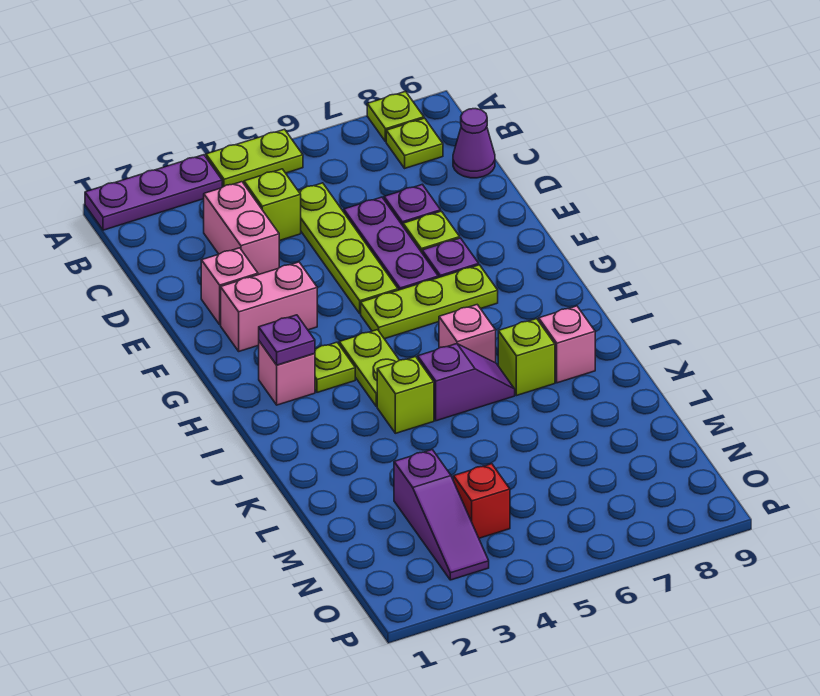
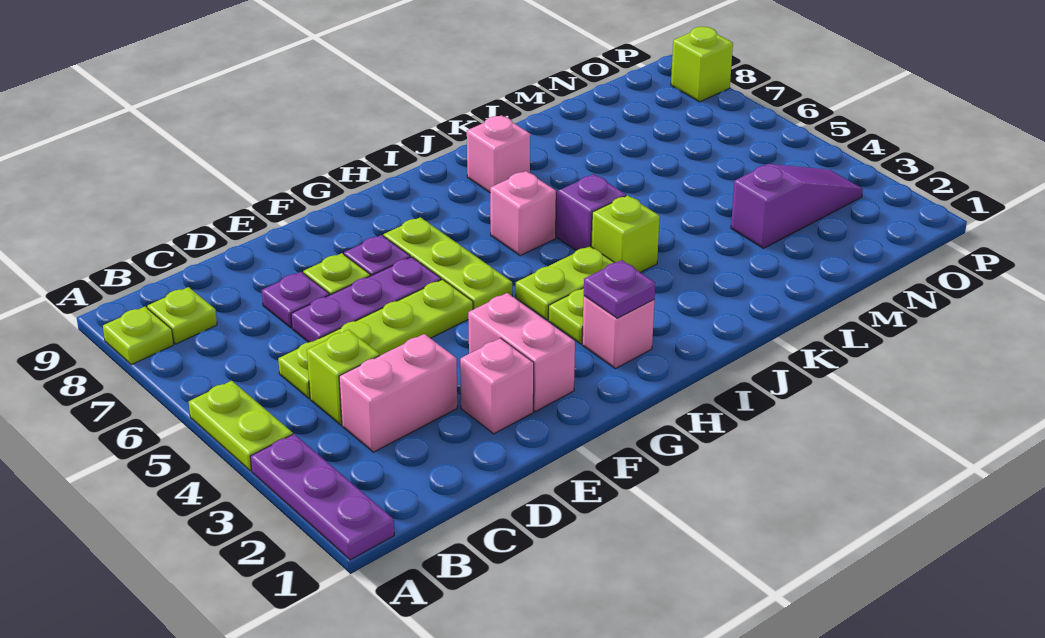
purple cone C9 level 1 -> none
lime brick J7 level 1 -> lime brick P8 level 1
red brick N4 level 1 -> none

